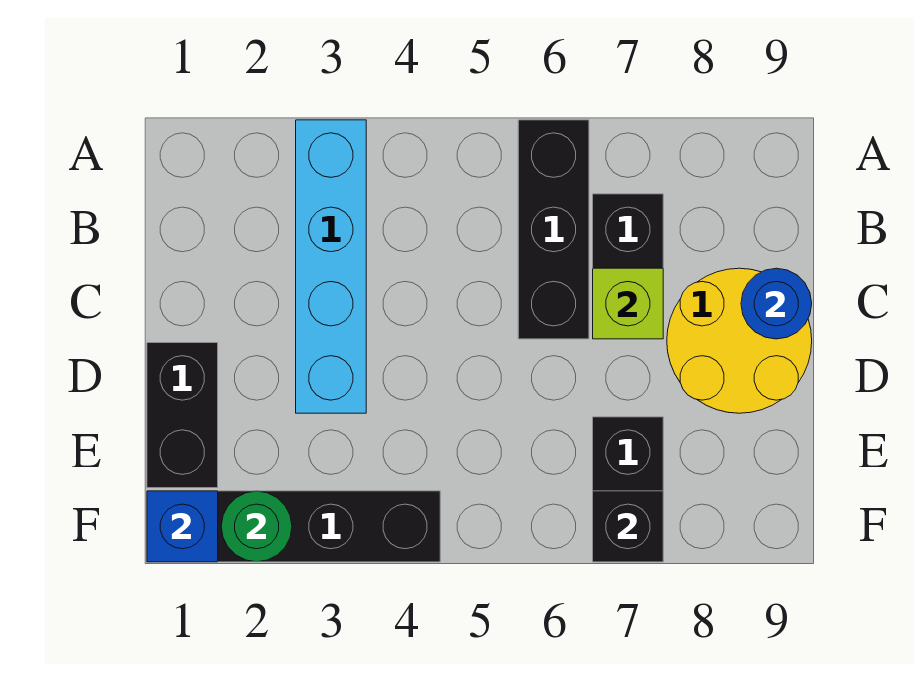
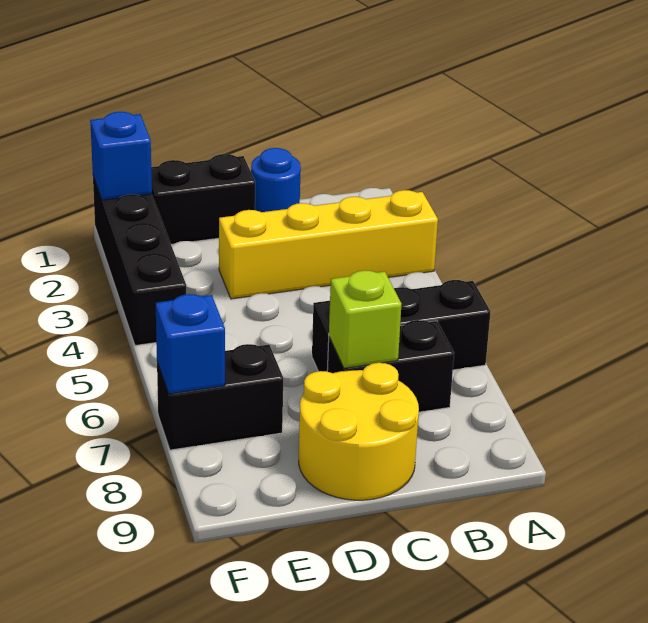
cyan brick A3:D3 level 1 -> yellow brick A3:D3 level 1
blue round brick C9 level 2 -> blue round brick C1 level 1
green round brick F2 level 2 -> none
black brick F7 level 2 -> blue brick F7 level 2

